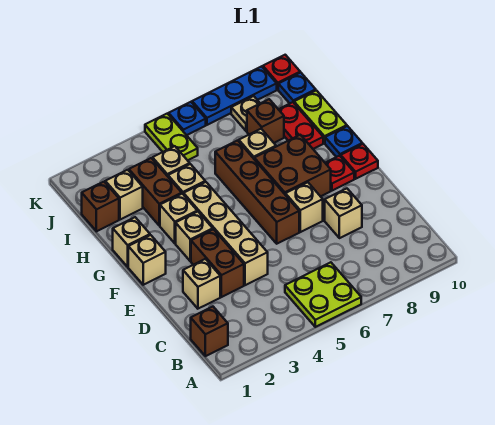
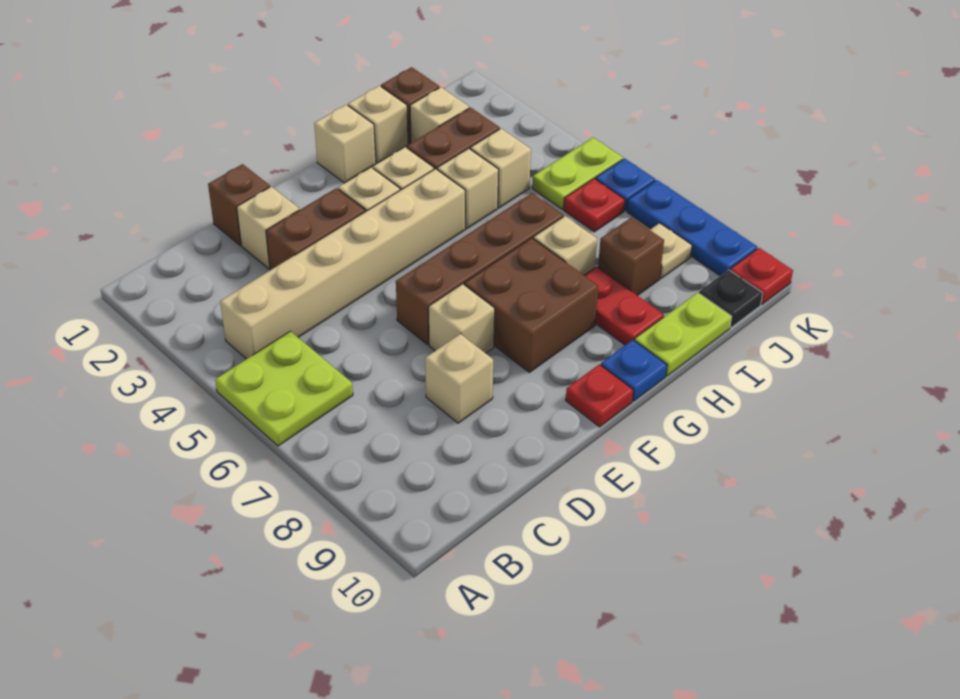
brown brick B1 level 1 -> brown brick D1 level 1
tan brick D4:G4 level 1 -> tan brick B4:G4 level 1
tan brick F1 level 1 -> tan brick H1 level 1
red plate F9 level 1 -> red plate J6 level 1
red plate H9:I9 level 1 -> red plate H8:H9 level 1
blue plate J10 level 1 -> black plate J10 level 1

